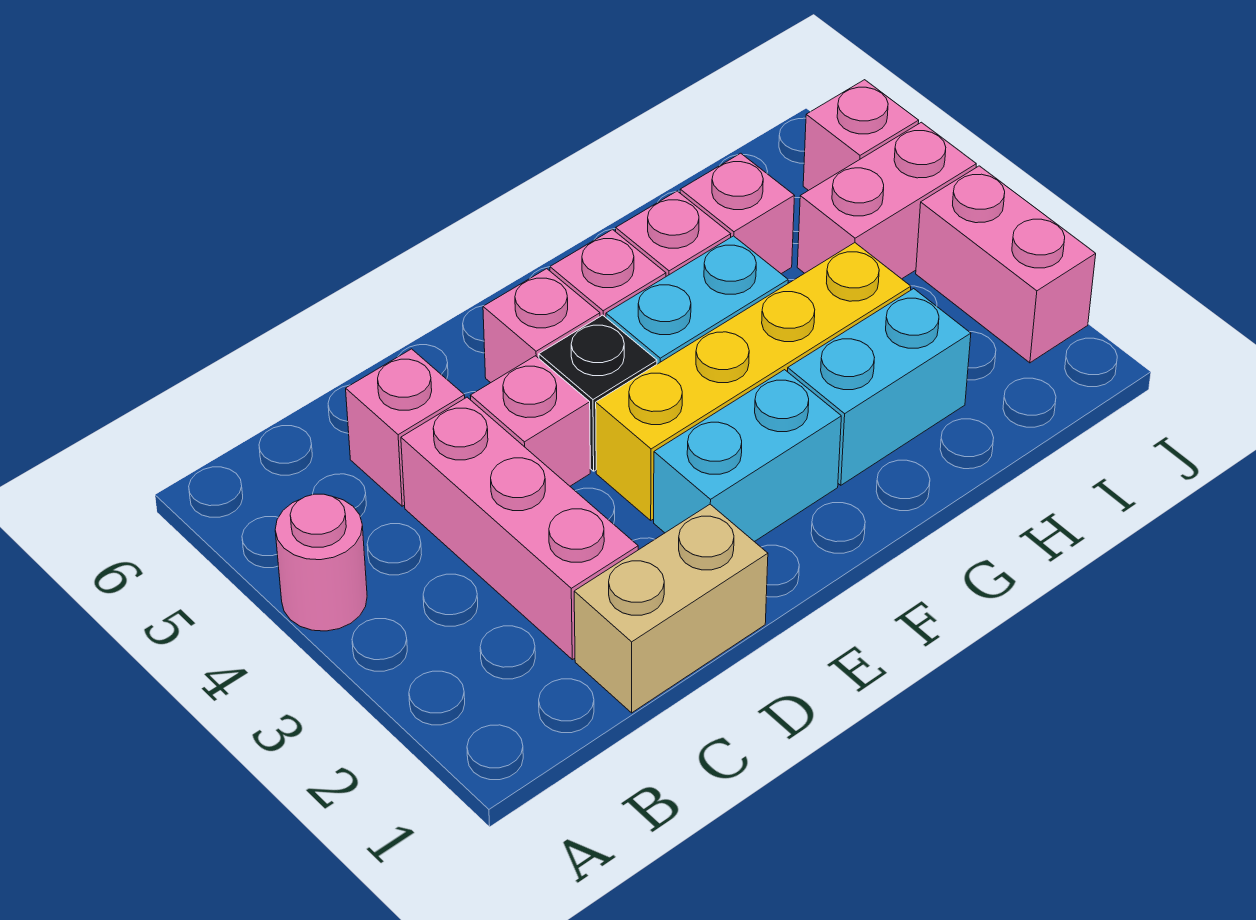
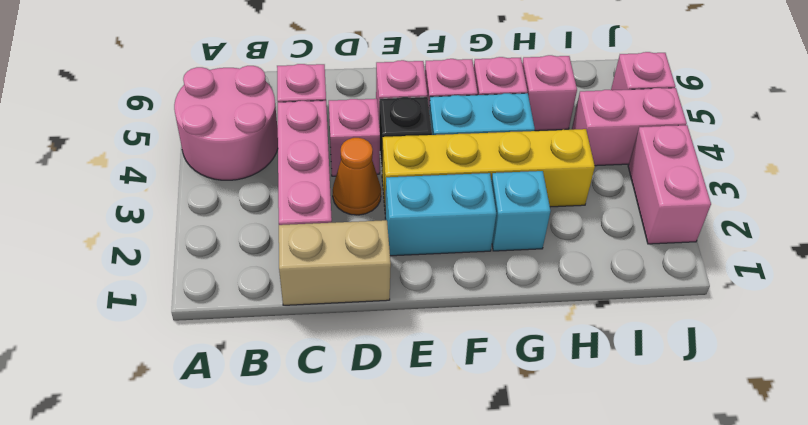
pink round brick A4 level 1 -> pink round brick A4:B5 level 1
none -> orange cone D3 level 1
cyan brick G2:H2 level 1 -> cyan brick G2 level 1

